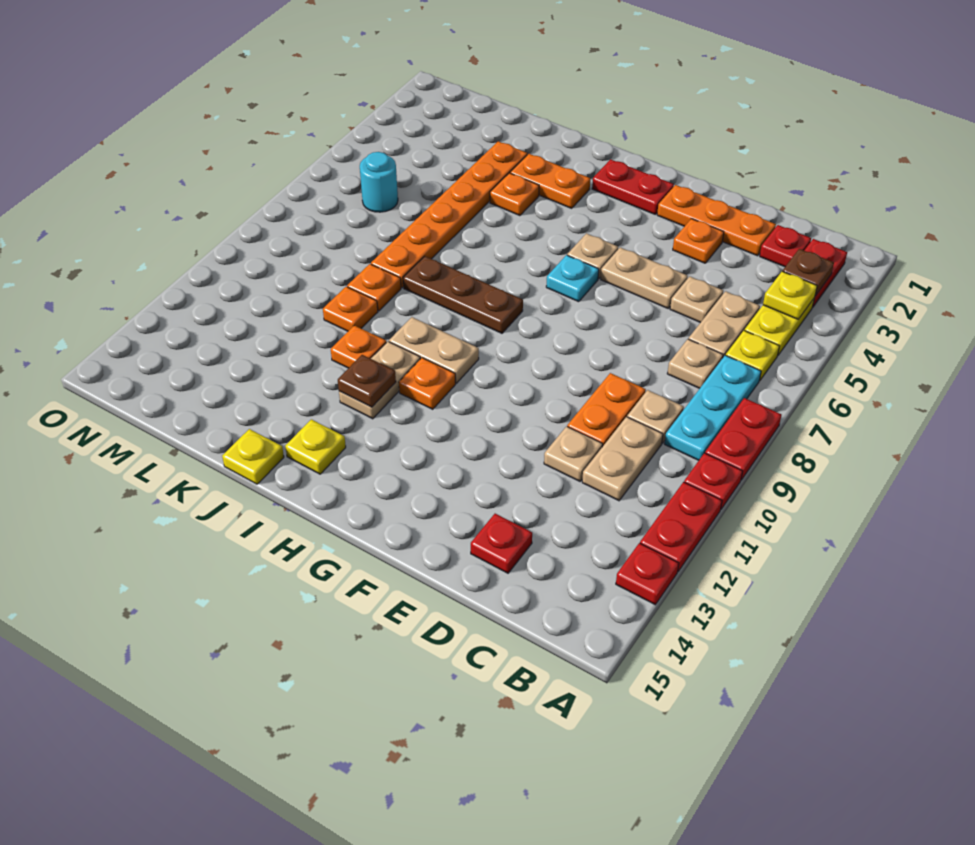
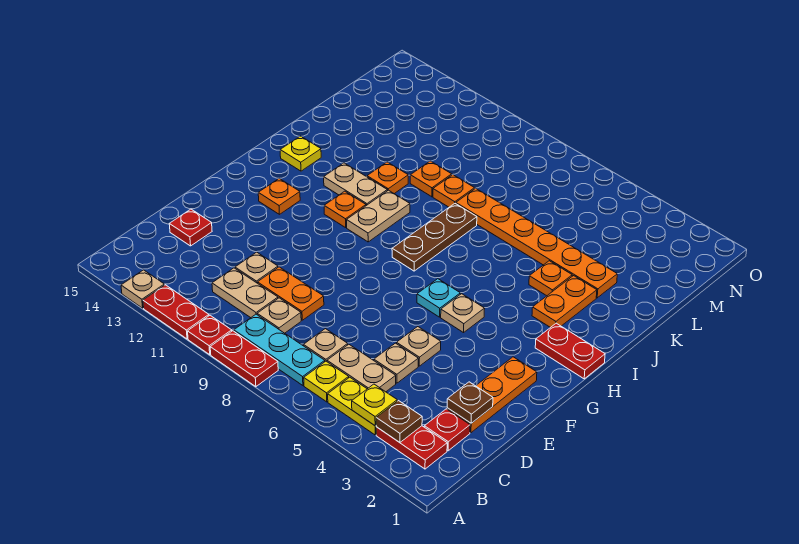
red plate A13 level 1 -> tan plate A13 level 1
orange plate E3 level 1 -> orange plate G13 level 1
tan plate E5:F5 level 1 -> tan plate E5 level 1
red plate G2:H2 level 1 -> red plate H1:H2 level 1
brown plate I12 level 2 -> brown plate D2 level 2
yellow plate J15 level 1 -> none
cyan round brick M6 level 1 -> none

